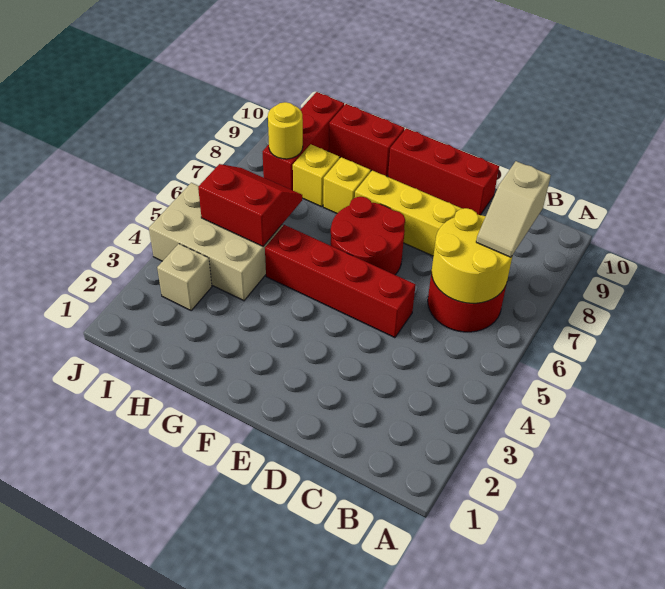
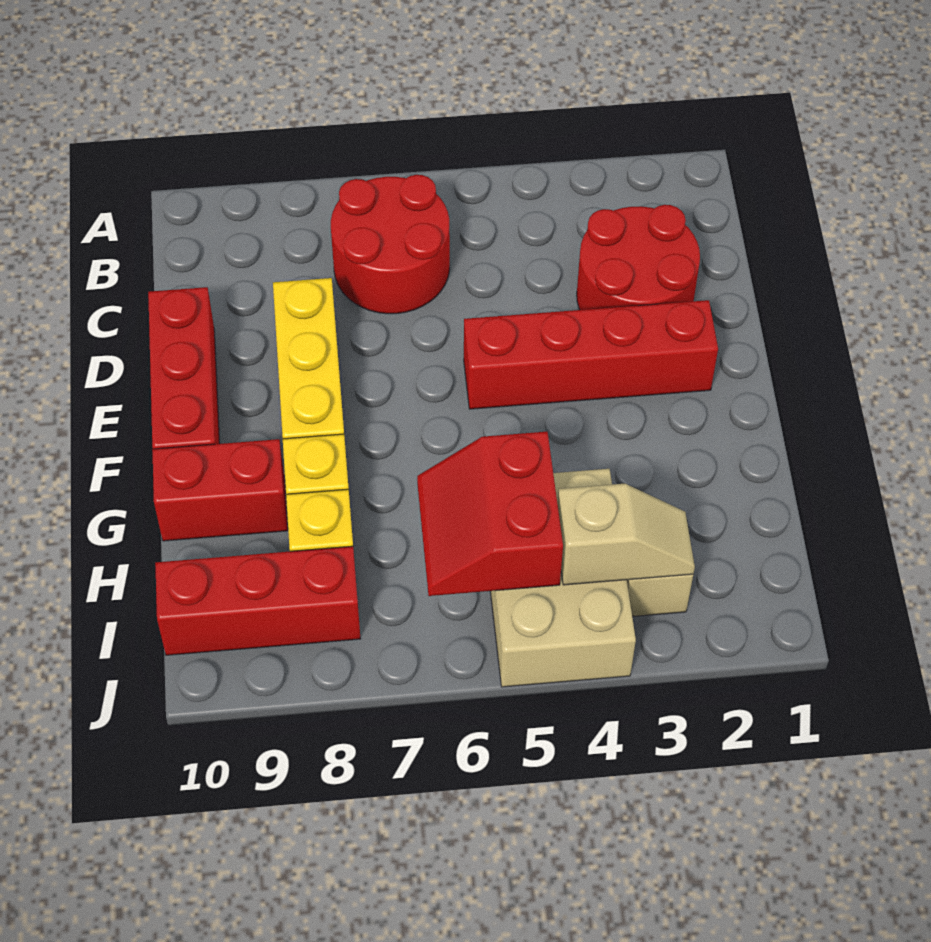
yellow round brick B6:C7 level 2 -> none
tan slope B7:B8 level 3 top 8 -> tan slope I3:I4 level 2 top 4
red brick D5:G5 level 1 -> red brick E2:E5 level 1
red round brick E6:F7 level 1 -> red round brick C2:D3 level 1
red brick G10:H10 level 1 -> red brick G9:G10 level 1
yellow round brick I8 level 2 -> none

